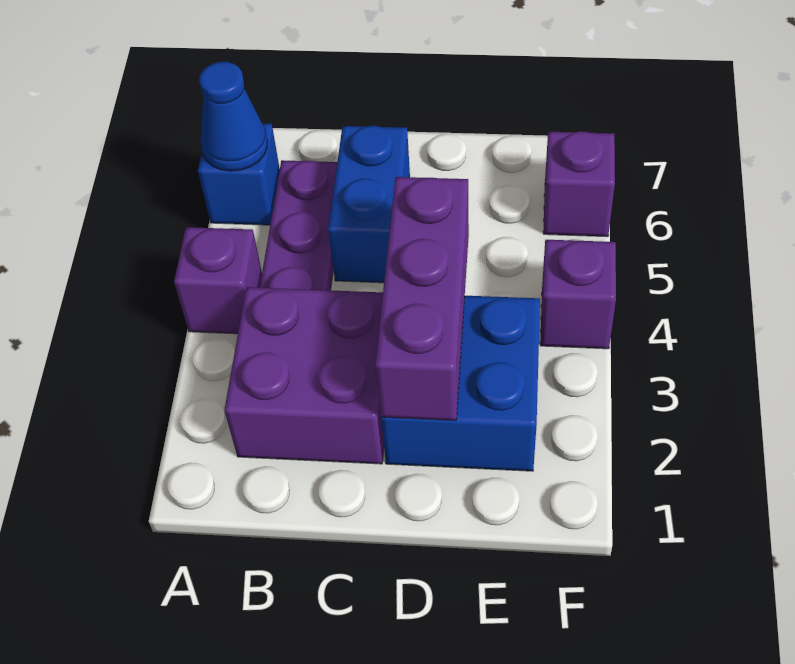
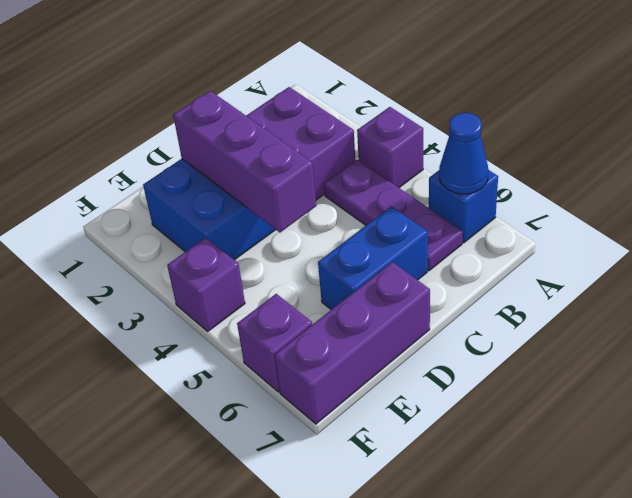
blue brick C5:C6 level 1 -> blue brick C6:D6 level 1
none -> purple brick D7:F7 level 1

